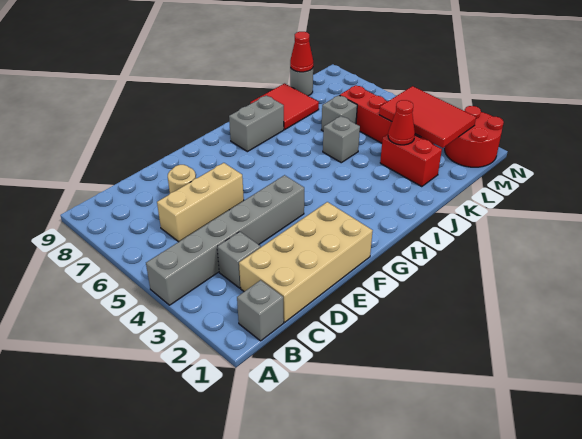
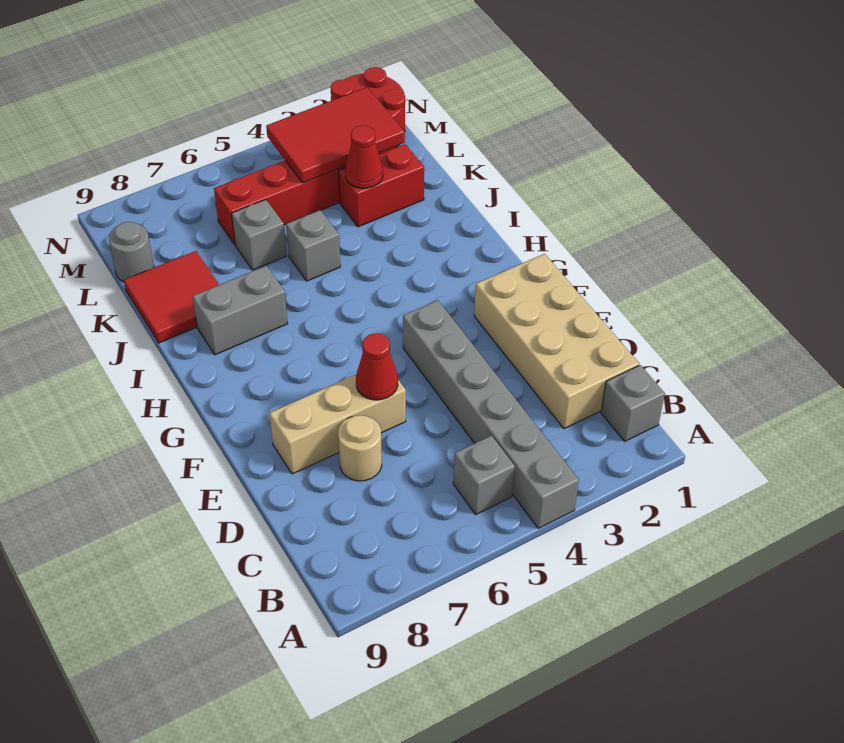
grey brick C3 level 1 -> grey brick B5 level 1
tan brick C6:E6 level 1 -> tan brick E6:E8 level 1
grey brick H8:I8 level 1 -> grey brick I7:I8 level 1
red cone L9 level 2 -> red cone E6 level 2

